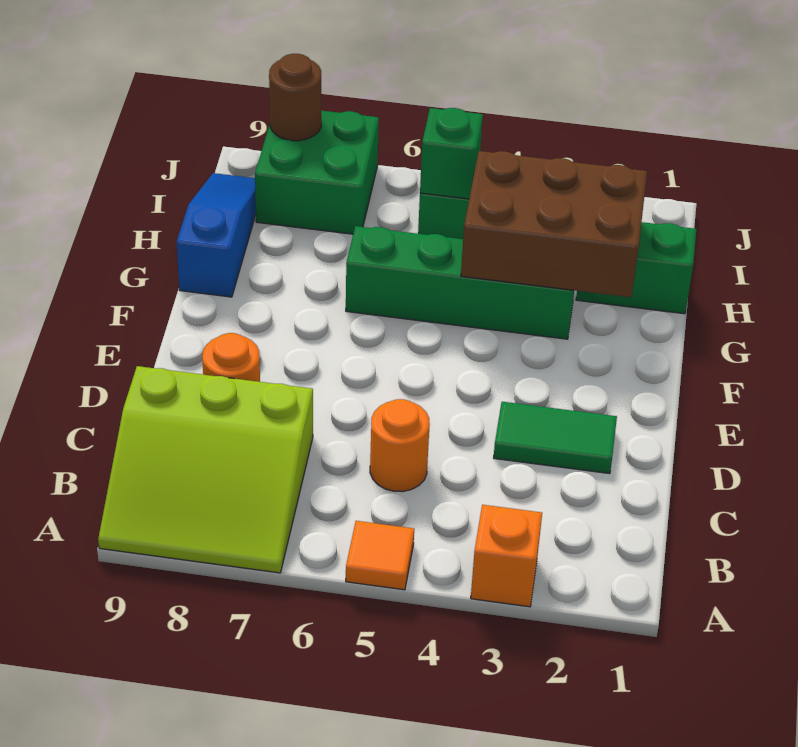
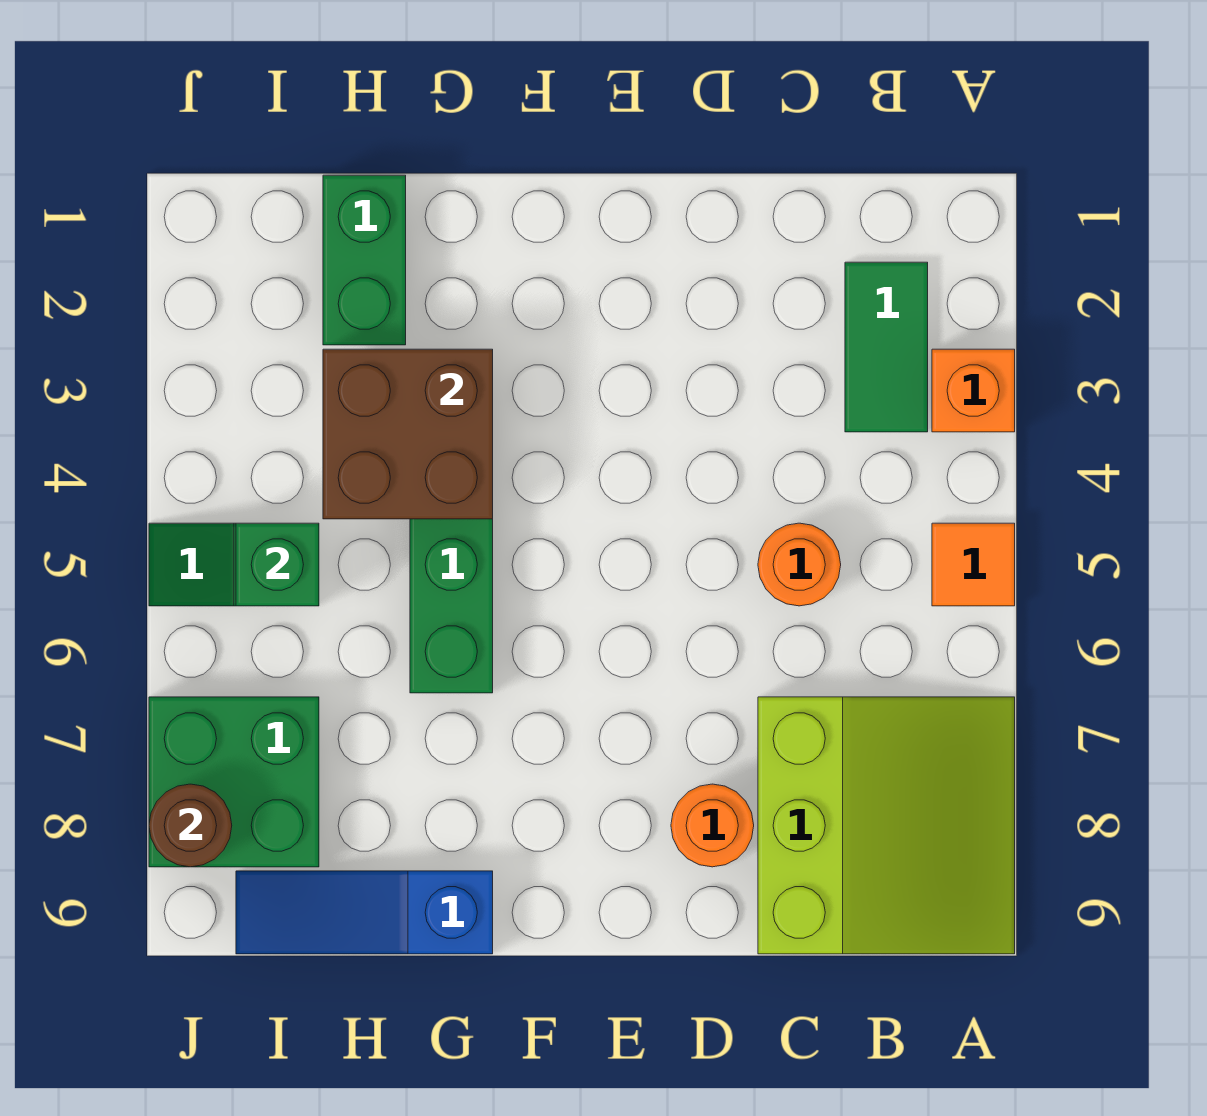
green tile D2:D3 level 1 -> green tile B2:B3 level 1
brown brick G2:H4 level 2 -> brown brick G3:H4 level 2

